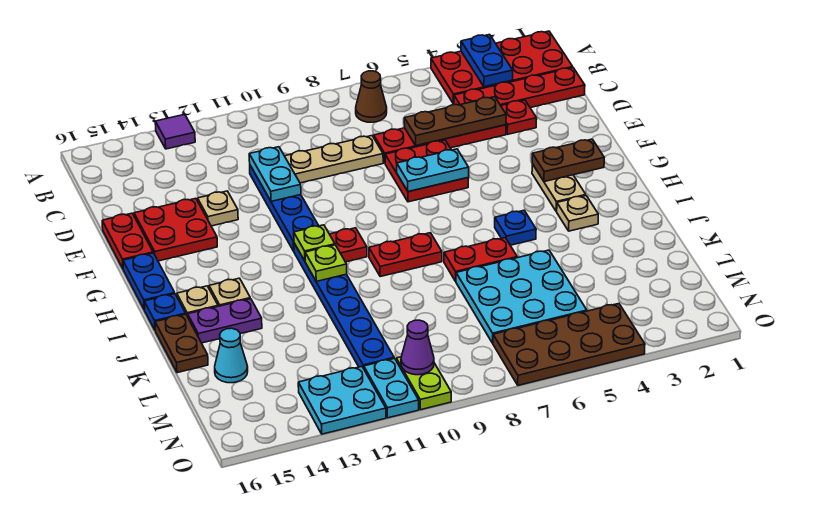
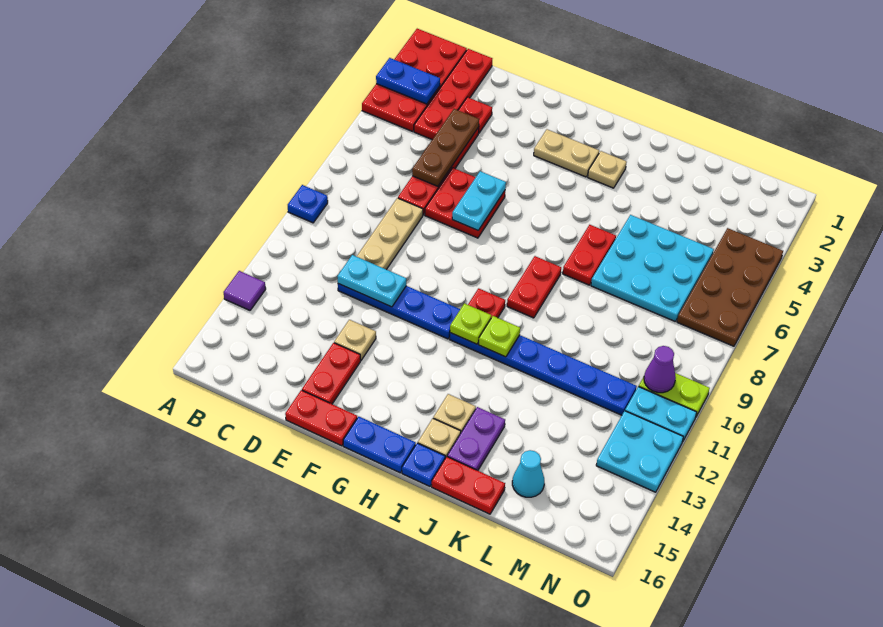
brown cone B7 level 1 -> none
red plate E14:F15 level 1 -> red plate E14:E15 level 1
brown plate G2:G3 level 2 -> none
blue plate I5 level 1 -> blue plate A9 level 1
brown plate J16:K16 level 1 -> red plate J16:K16 level 1

